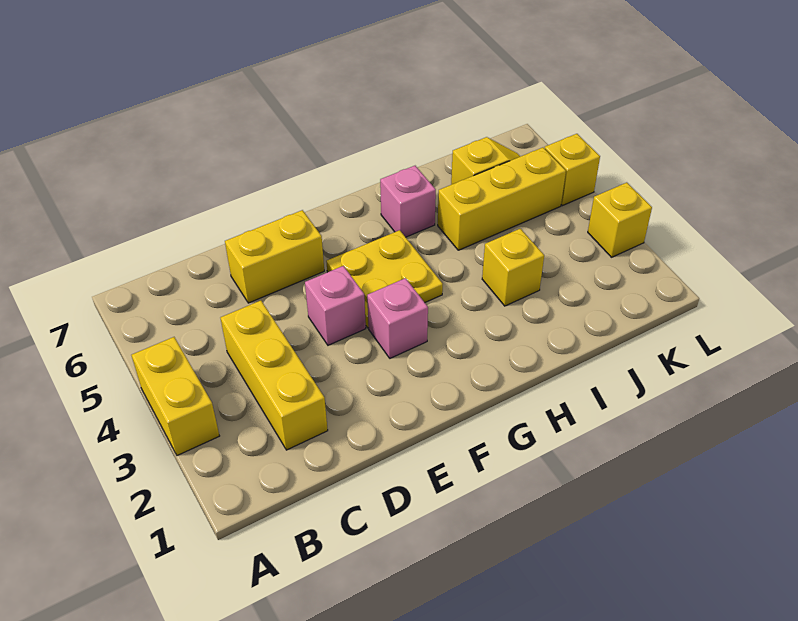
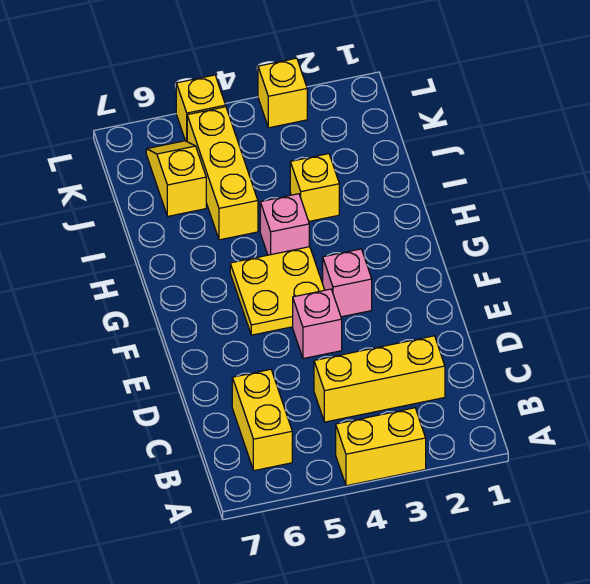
yellow brick D6:E6 level 1 -> yellow brick B6:C6 level 1
pink brick H6 level 1 -> pink brick H4 level 1

